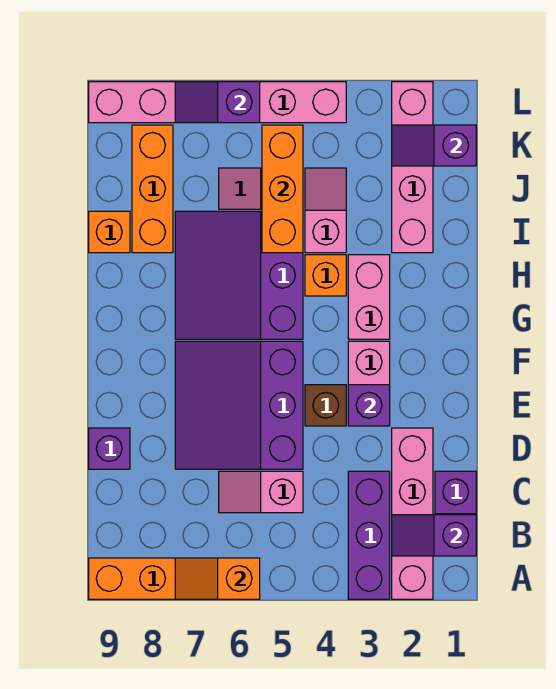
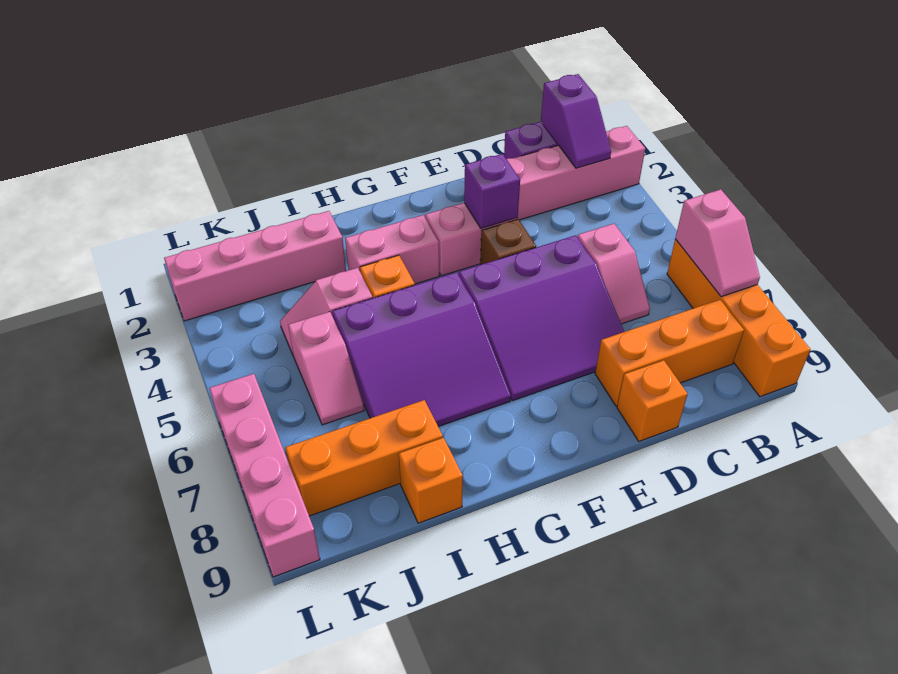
purple brick A3:C3 level 1 -> none
orange slope A6:A7 level 2 top 6 -> pink slope A6:A7 level 2 top 6
purple brick D9 level 1 -> orange brick D9 level 1
orange brick I5:K5 level 2 -> orange brick B8:D8 level 1
purple slope K1:K2 level 2 top 1 -> none
pink brick L4:L9 level 1 -> pink brick L6:L9 level 1
purple slope L6:L7 level 2 top 6 -> none

